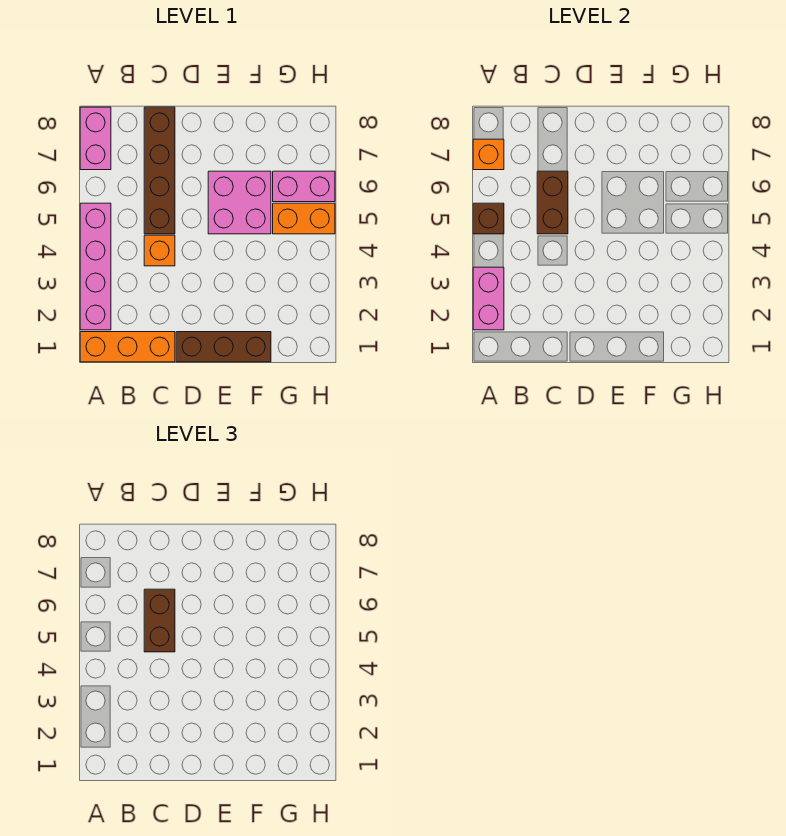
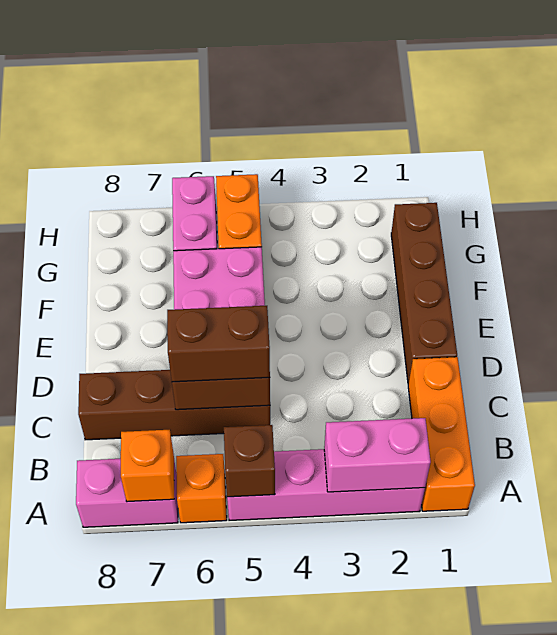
orange brick C4 level 1 -> orange brick A6 level 1
brown brick D1:F1 level 1 -> brown brick D1:G1 level 1

